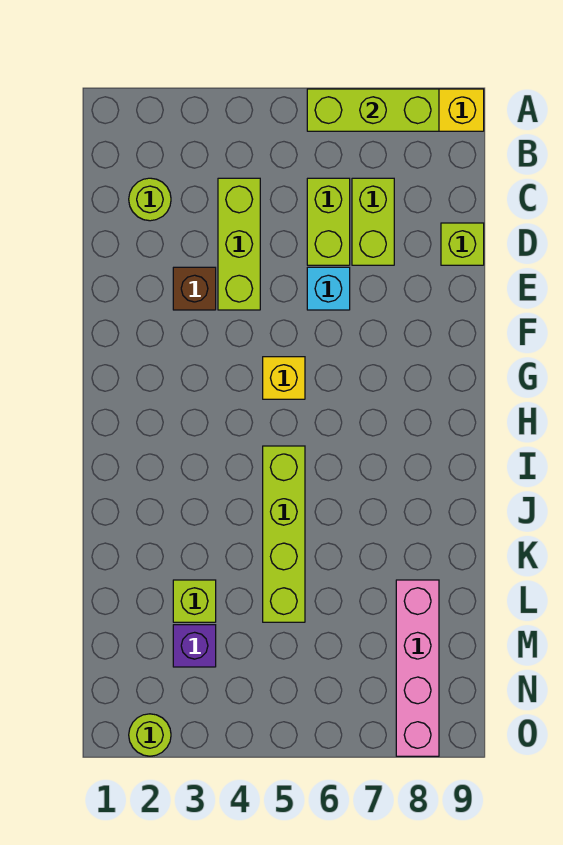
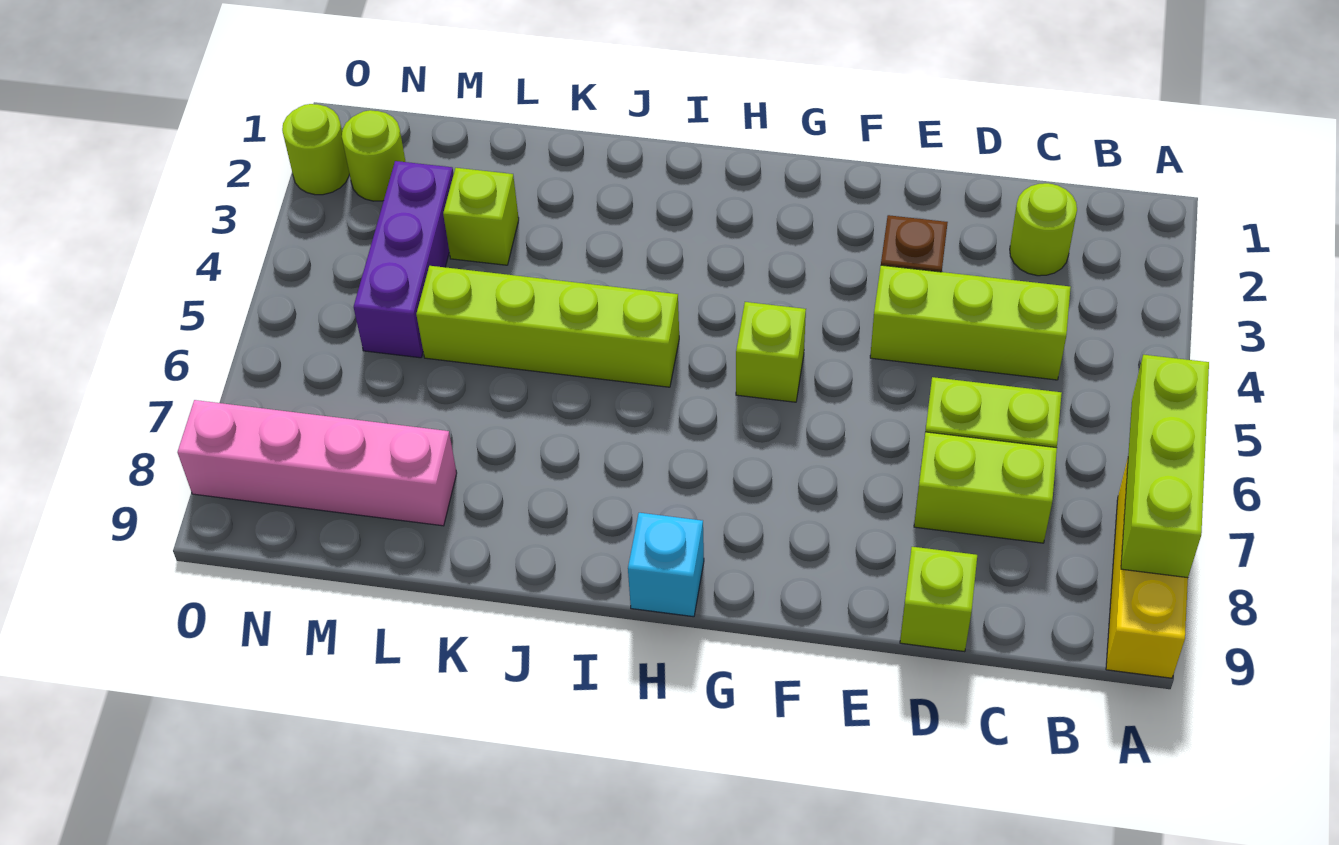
cyan brick E6 level 1 -> cyan brick H9 level 1
yellow brick G5 level 1 -> lime brick G5 level 1
purple brick M3 level 1 -> purple brick M3:M5 level 1
none -> lime round brick N2 level 1

